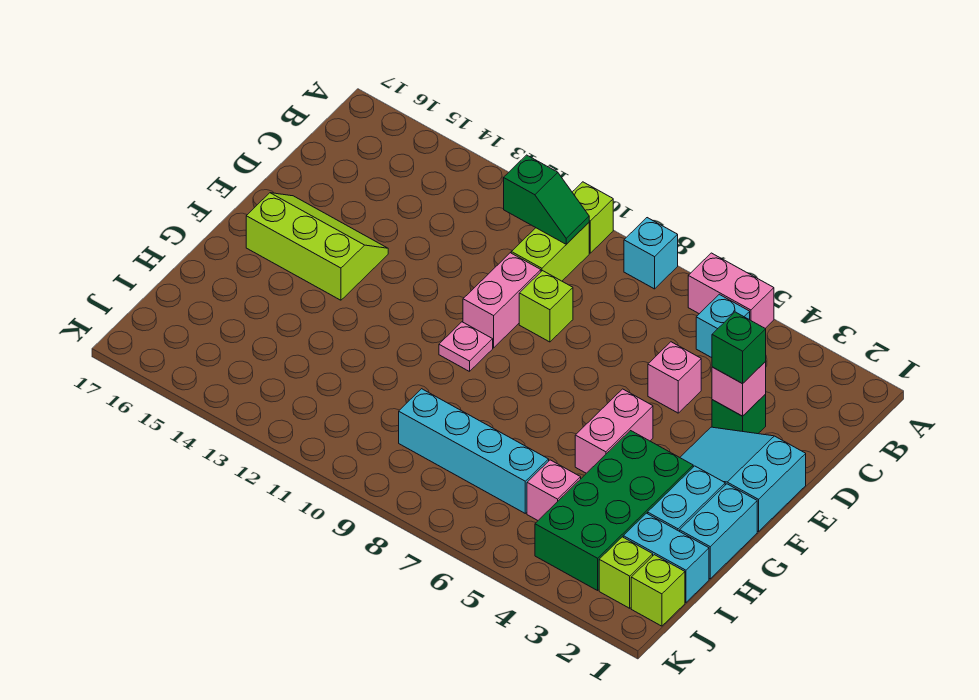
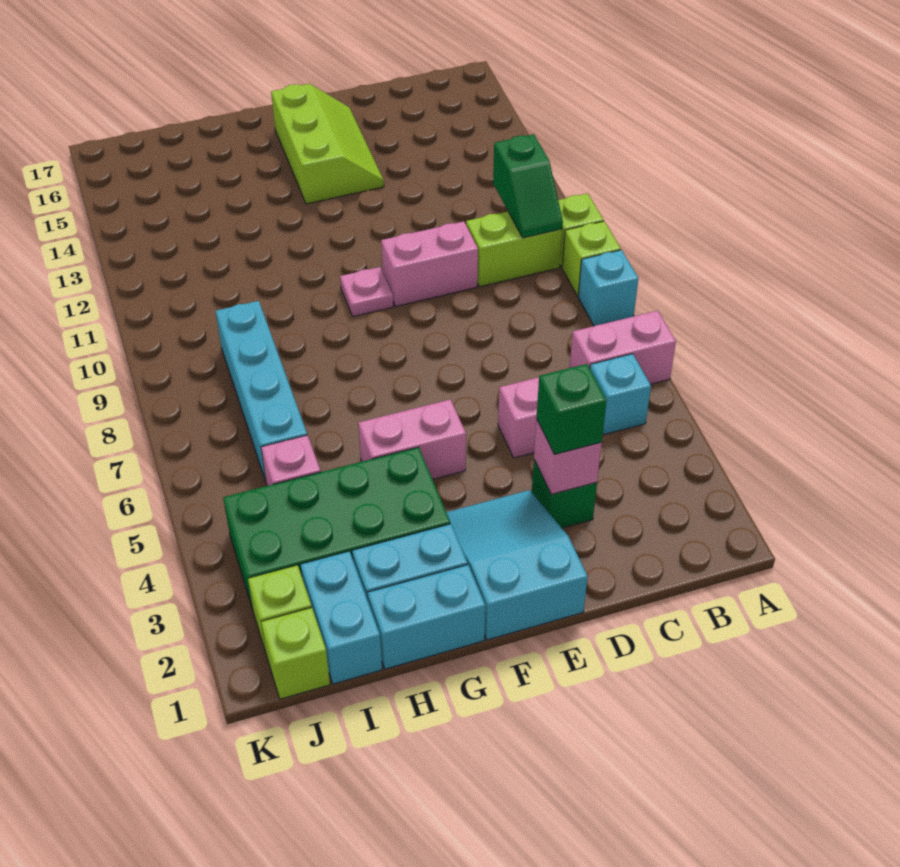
pink brick A5:A6 level 1 -> pink brick A6:B6 level 1
lime brick D9 level 1 -> lime brick A9 level 1

